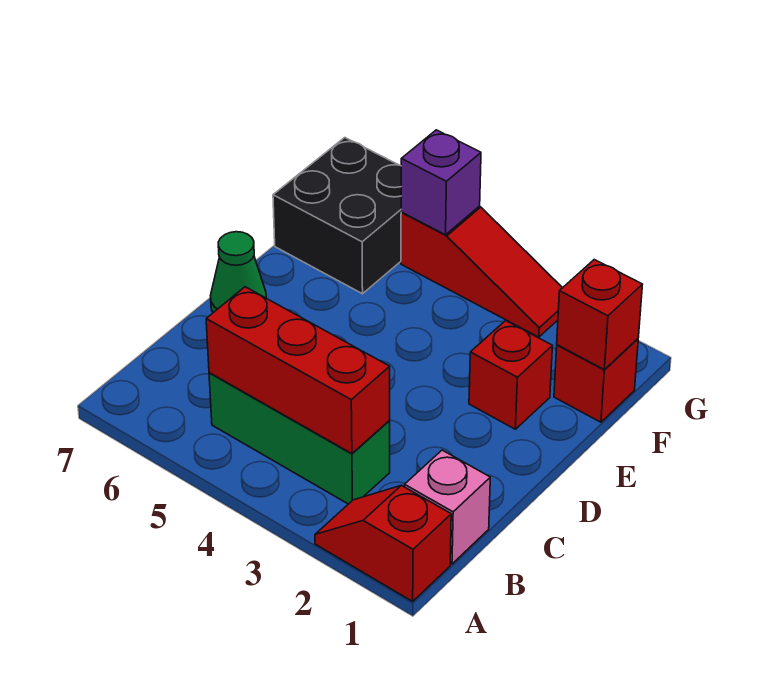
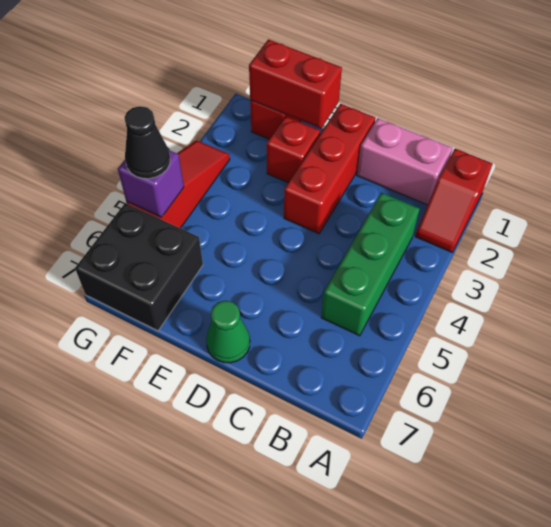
pink brick B1 level 1 -> pink brick B1:C1 level 1
red brick B3:B5 level 2 -> red brick D1:D3 level 1
red brick F1 level 2 -> red brick E1:F1 level 2
none -> black cone G5 level 3

